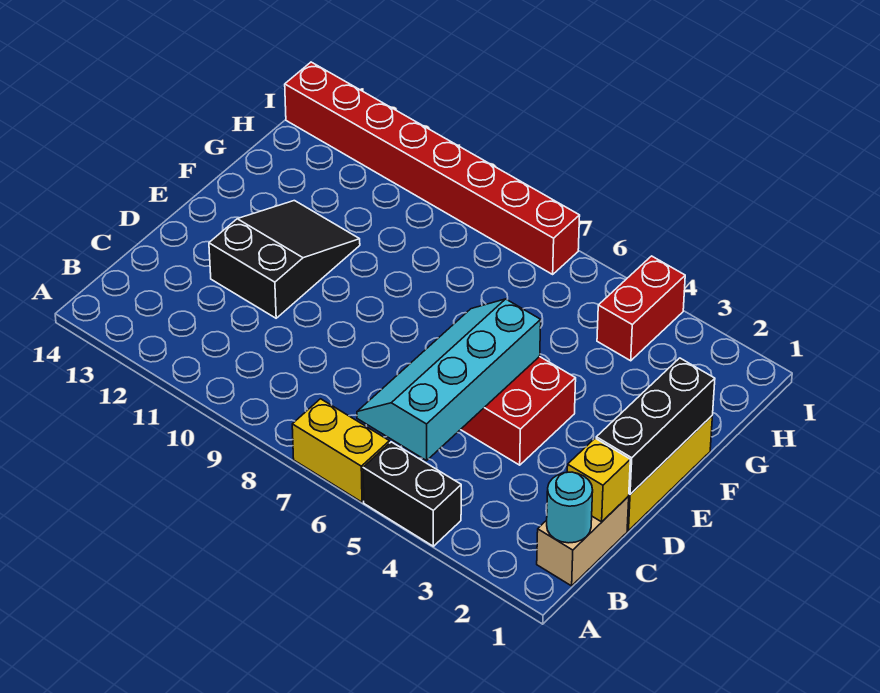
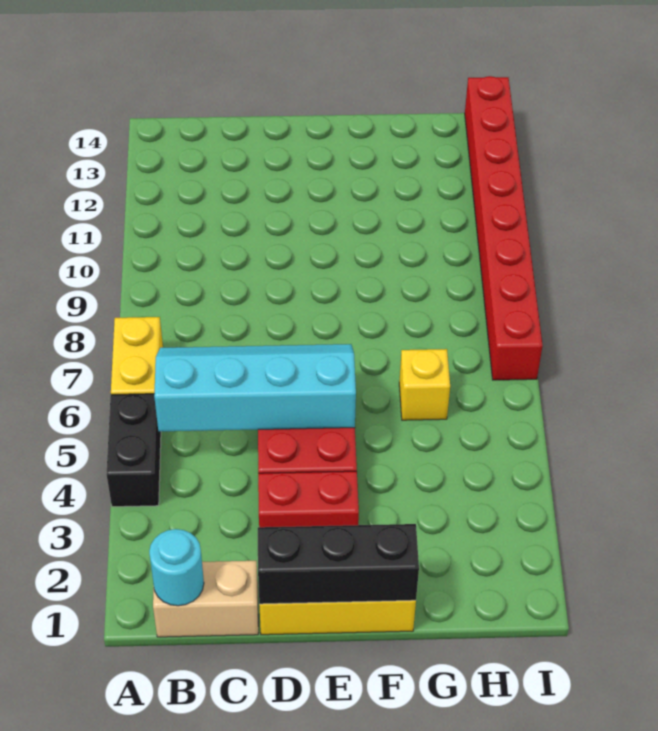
yellow brick C1 level 2 -> yellow brick G6 level 1
black slope D11:F12 level 1 top D -> none
red brick H4:I4 level 1 -> red brick D3:E3 level 1

